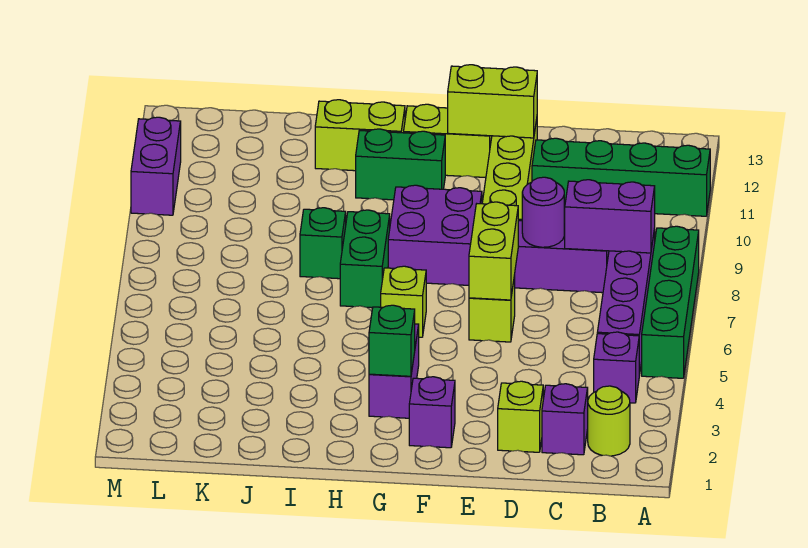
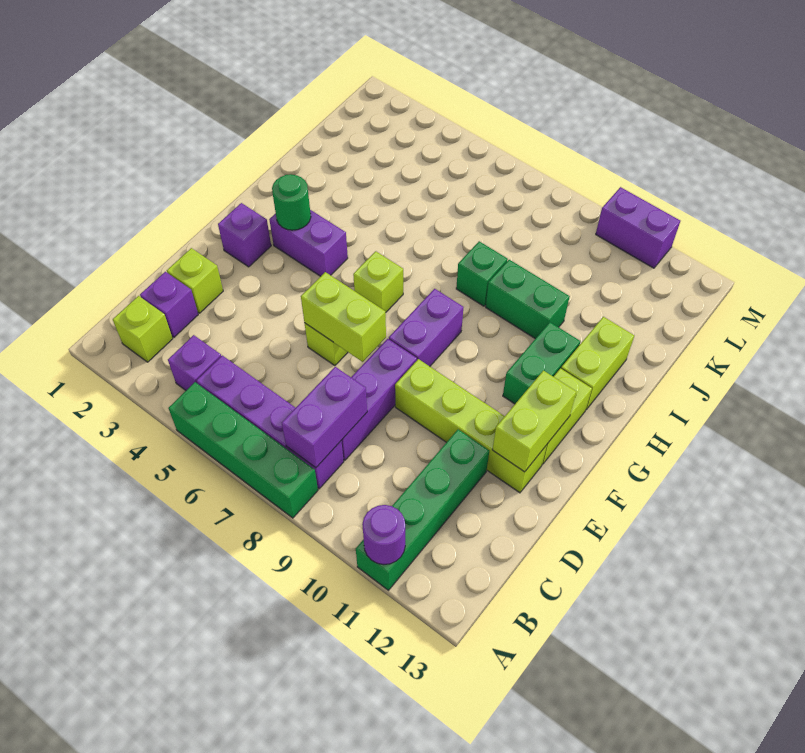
lime round brick B2 level 1 -> lime brick B2 level 1
purple round brick D8 level 2 -> purple round brick A11 level 2
purple brick F8:G9 level 1 -> purple brick F8:G8 level 1
green brick G3 level 2 -> green round brick G3 level 2
green brick H7:H8 level 1 -> green brick I9:I10 level 1

